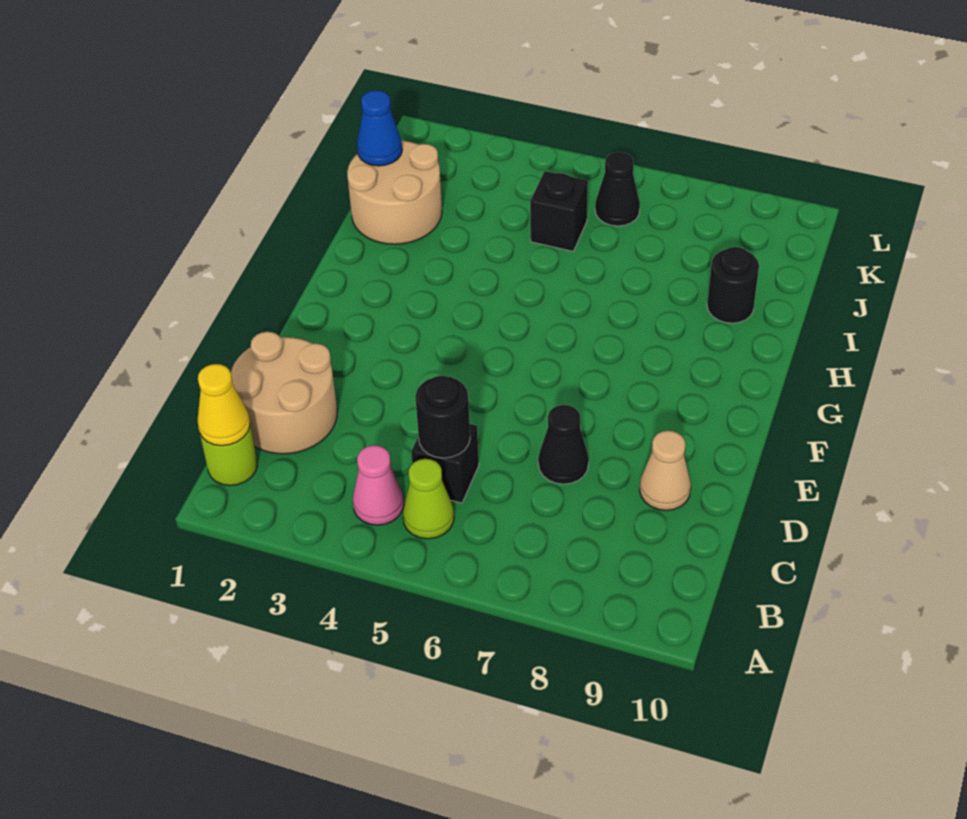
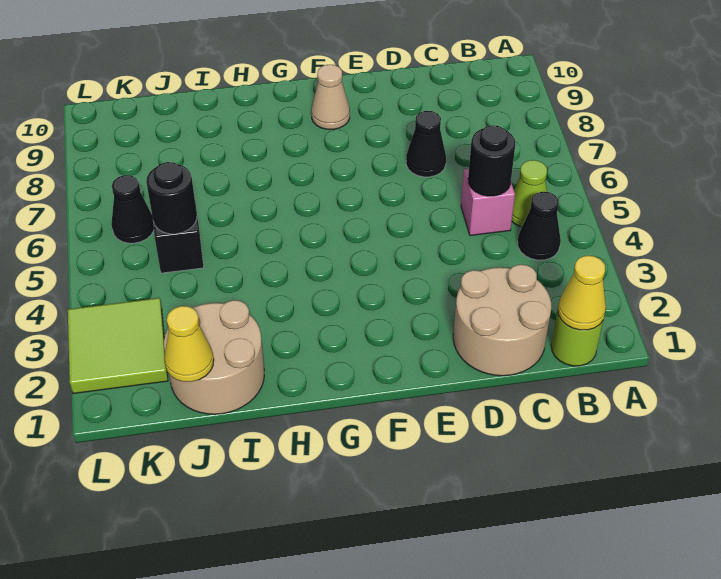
pink cone B4 level 1 -> black cone B4 level 1
black brick C5 level 1 -> pink brick C5 level 1
tan cone D9 level 1 -> tan cone F9 level 1
black round brick I9 level 1 -> black round brick J5 level 2
blue cone J1 level 2 -> yellow cone J1 level 2
none -> lime tile K2:L3 level 1

